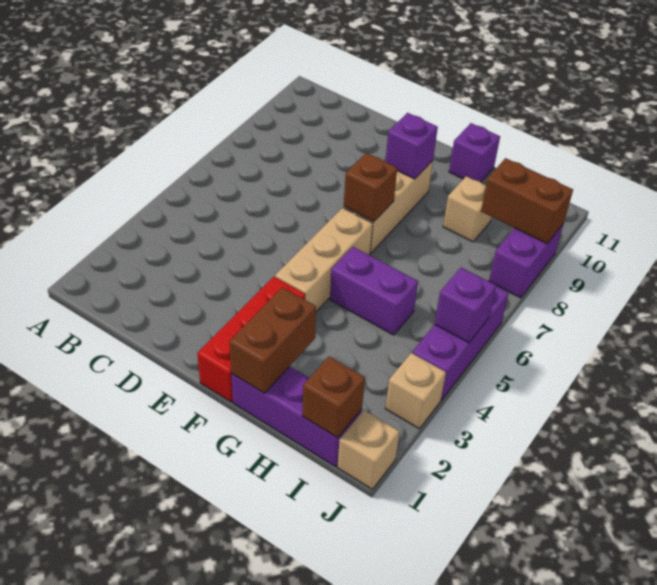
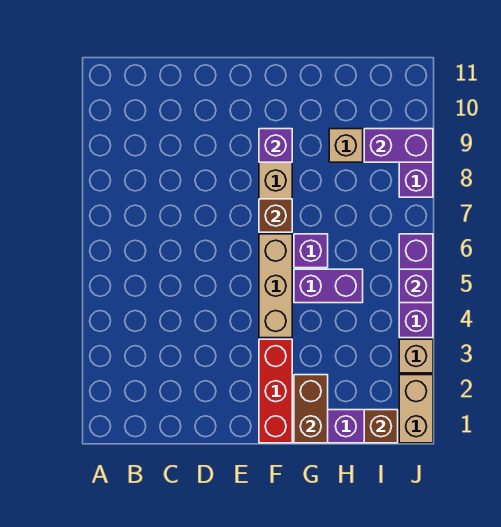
purple brick G11 level 1 -> purple brick G6 level 1
brown brick I9:J9 level 2 -> purple brick I9:J9 level 2
tan brick J1 level 1 -> tan brick J1:J2 level 1

